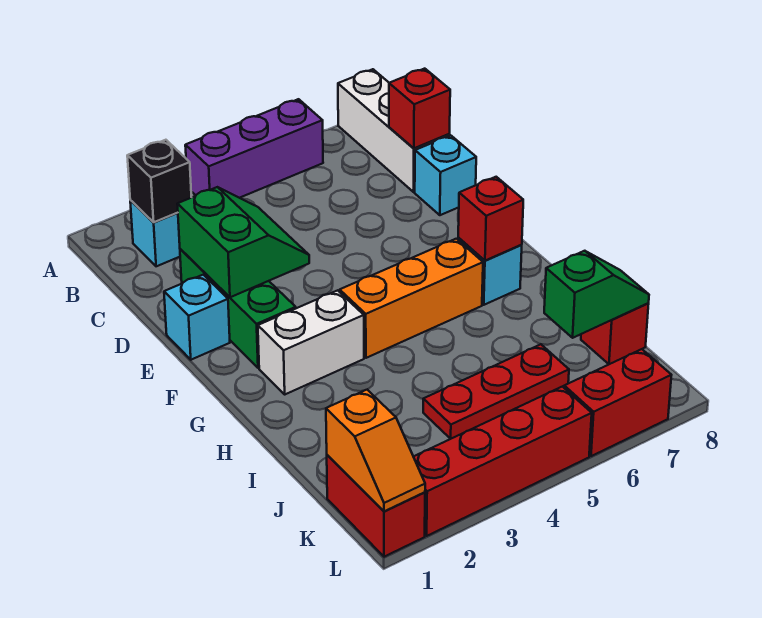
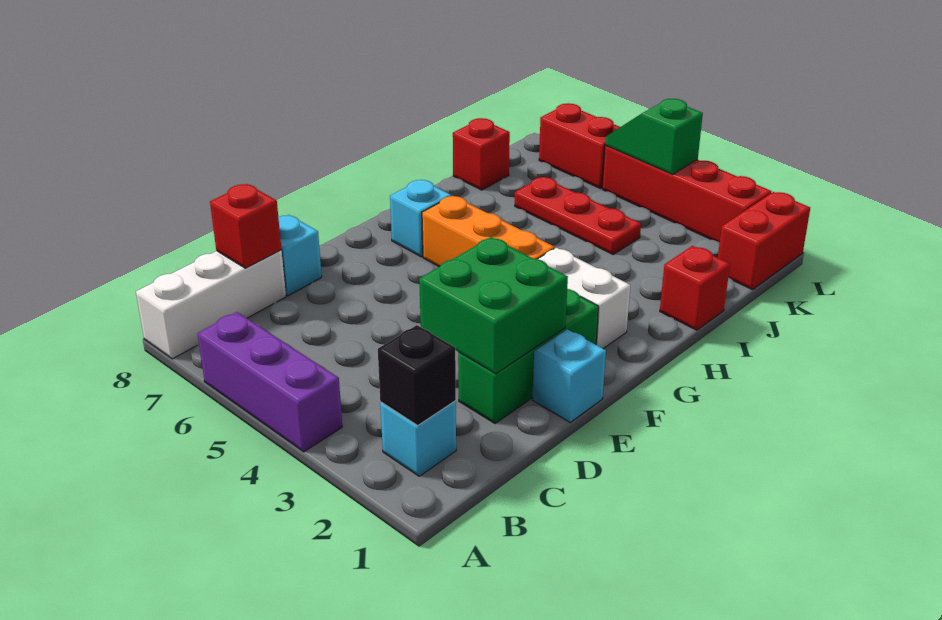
green slope D2:E3 level 2 top 2 -> green brick D2:E3 level 2
red brick G7 level 2 -> red brick I1 level 1
green slope J7:J8 level 2 top 7 -> green slope L4:L5 level 2 top 4
orange slope K1:L1 level 2 top K -> none

